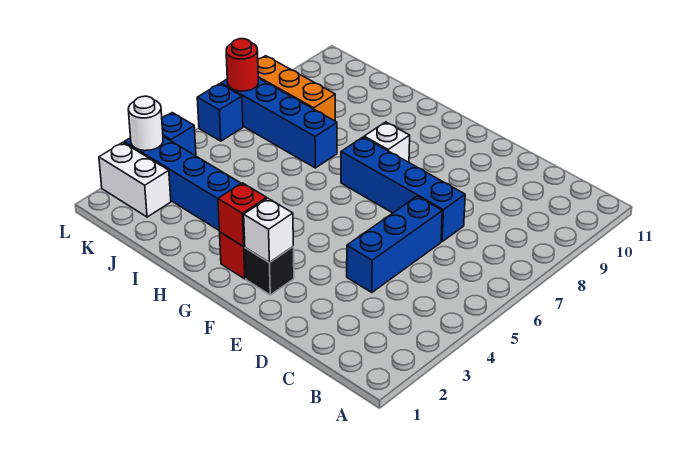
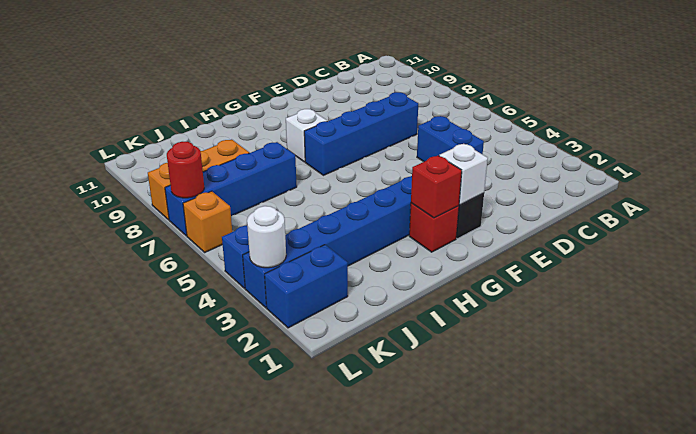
blue brick D4:D6 level 1 -> blue brick D4:D5 level 1
white brick K2:L2 level 1 -> blue brick K2:L2 level 1
blue brick L6 level 1 -> orange brick L6 level 1

